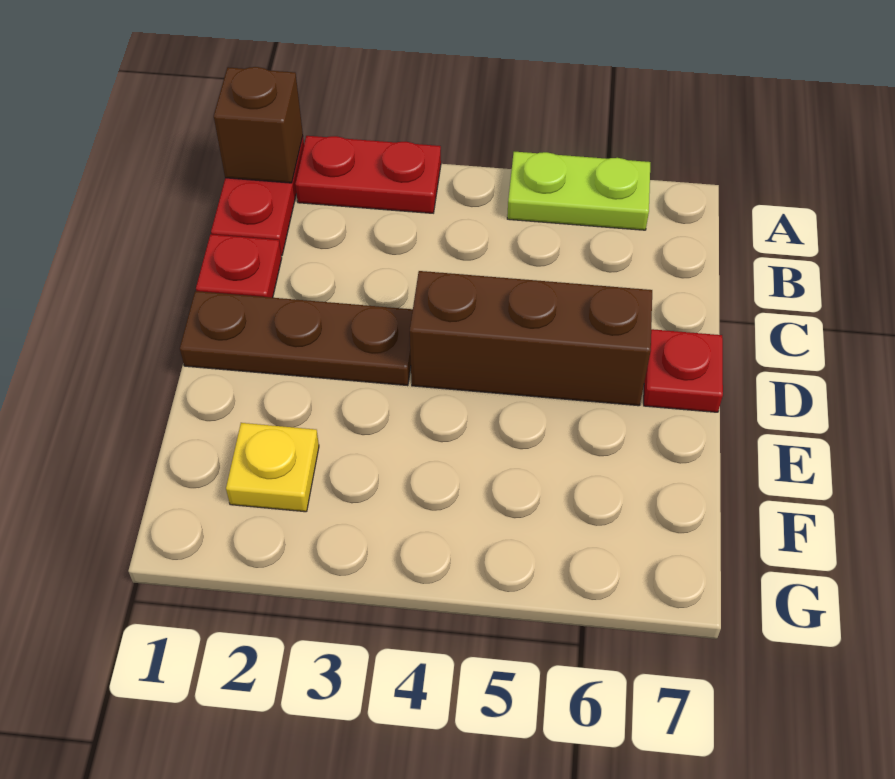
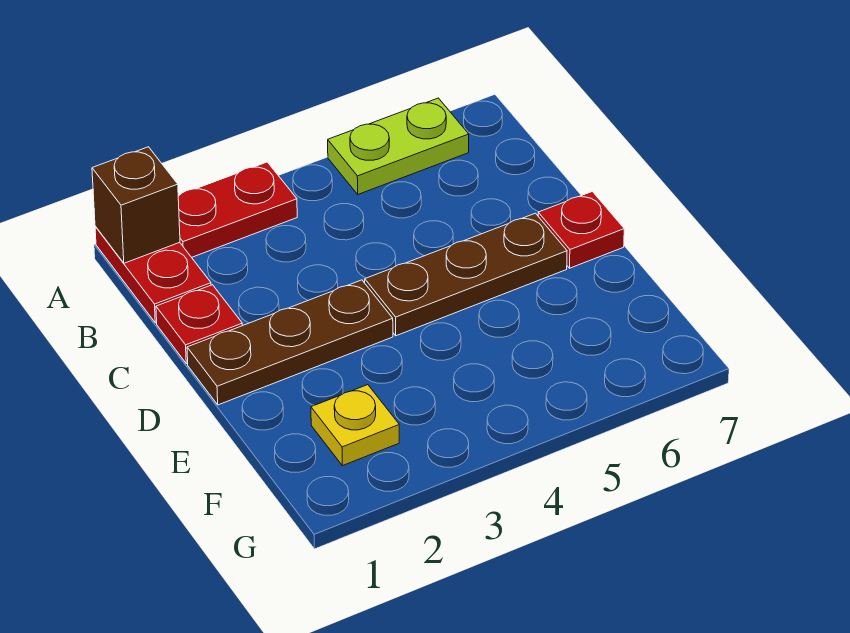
brown brick D4:D6 level 1 -> brown plate D4:D6 level 1

